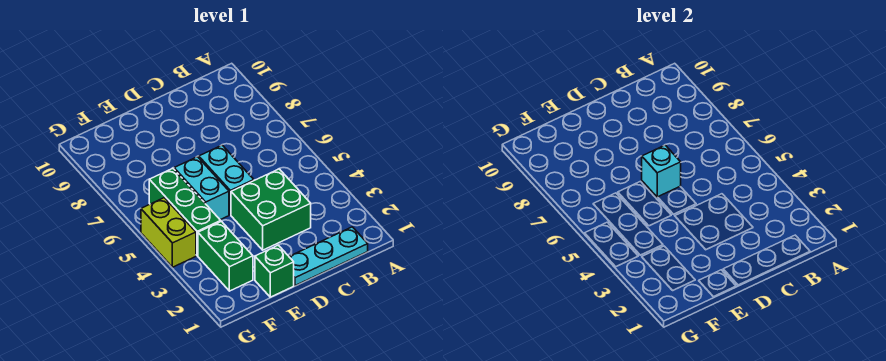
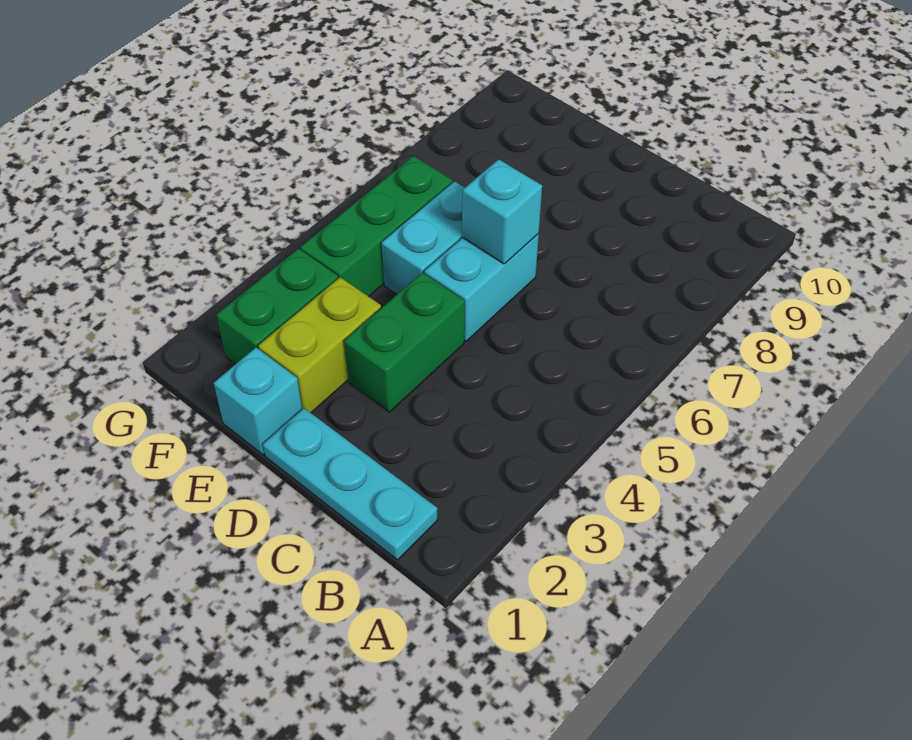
green brick C3:D4 level 1 -> green brick D3:D4 level 1
green brick E1 level 1 -> cyan brick E1 level 1
lime brick G4:G5 level 1 -> lime brick E2:E3 level 1

